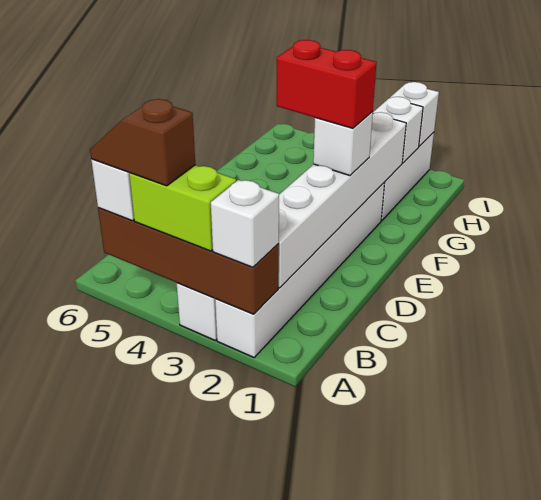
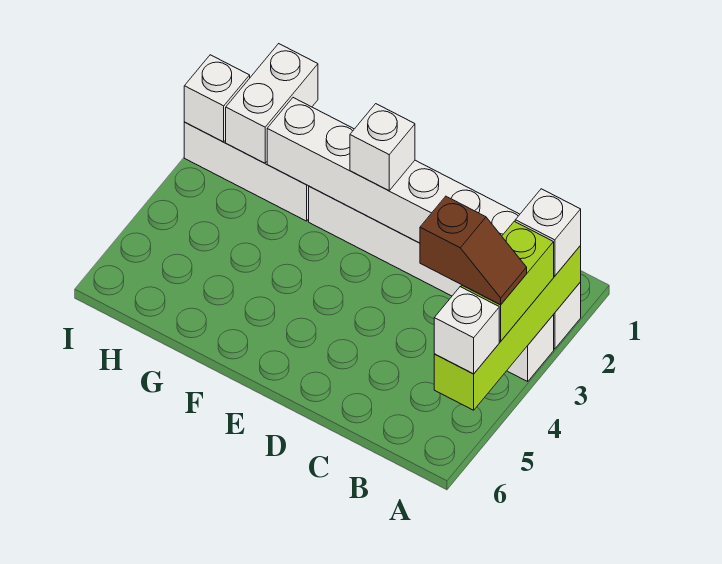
brown brick A2:A5 level 2 -> lime brick A2:A5 level 2
brown slope A4:A5 level 4 top 4 -> brown slope A4:B4 level 4 top B
red brick E2:E3 level 4 -> none
white brick H2 level 2 -> white brick H1:H2 level 2

